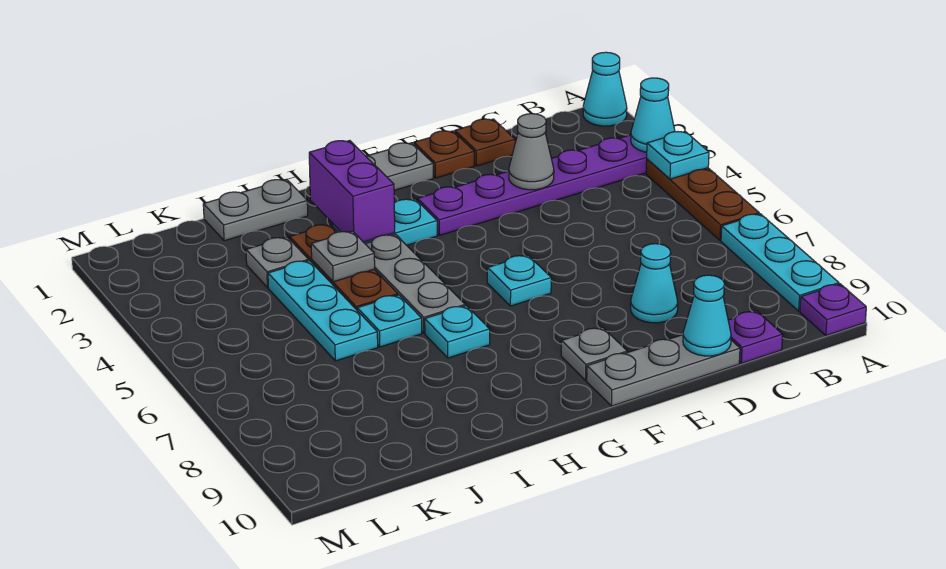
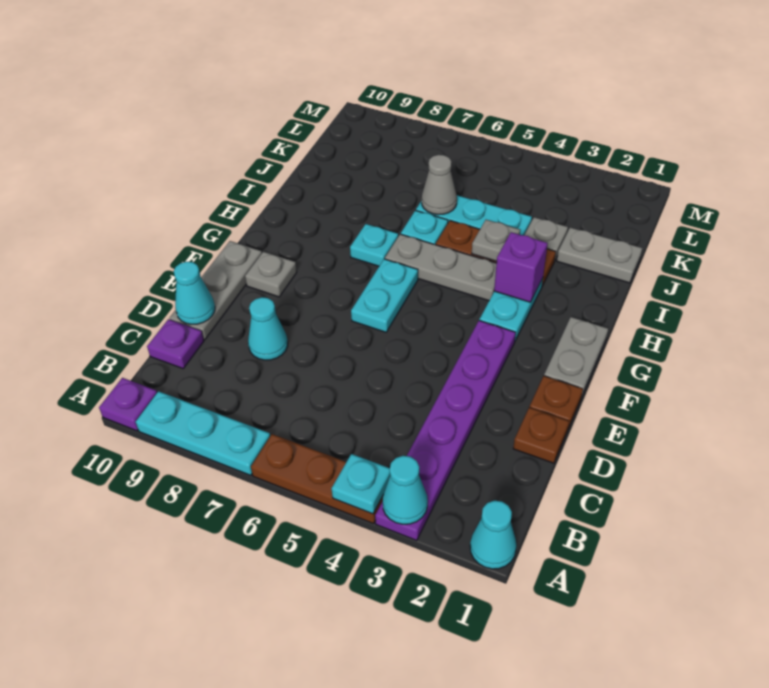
grey cone D3 level 2 -> grey cone J6 level 2
cyan plate F6 level 1 -> cyan plate F6:G6 level 1
purple brick H2:H3 level 2 -> purple brick H3 level 2
grey plate I1:J1 level 1 -> grey plate J1:J2 level 1

